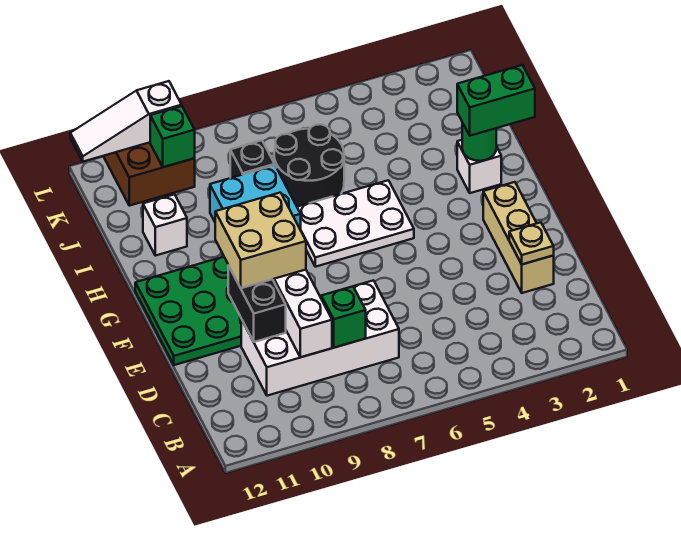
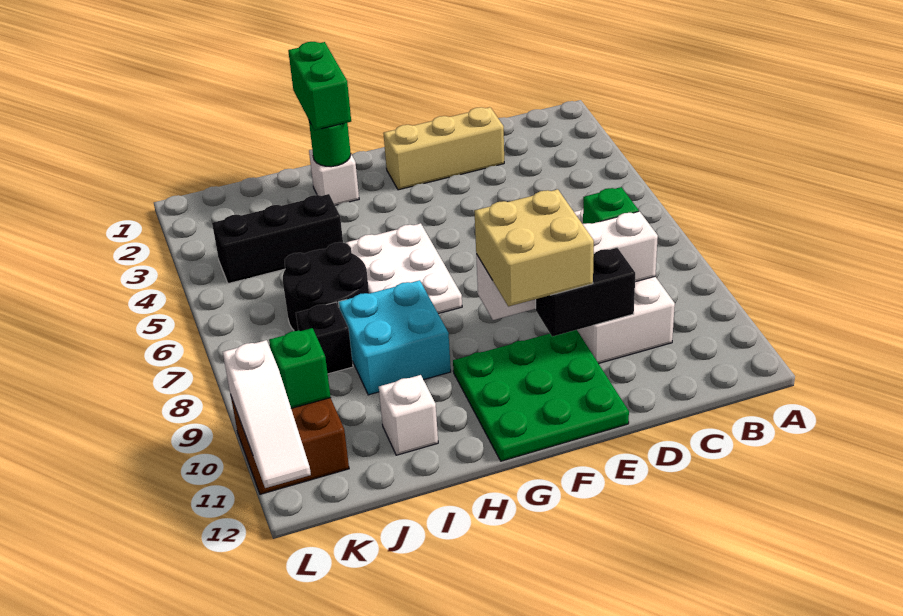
tan plate D2 level 2 -> none
none -> black brick I4:K4 level 1

